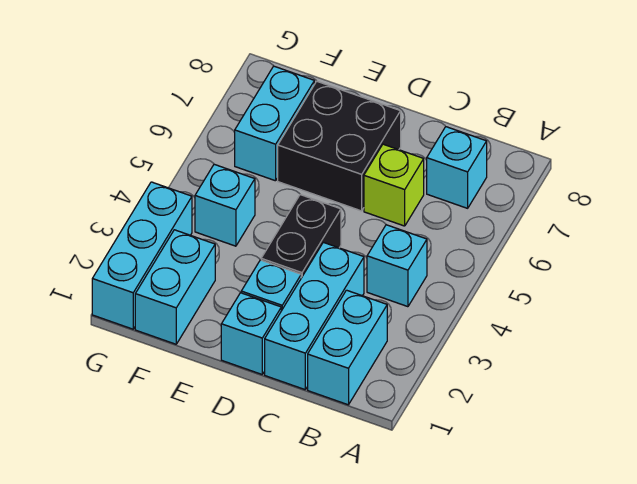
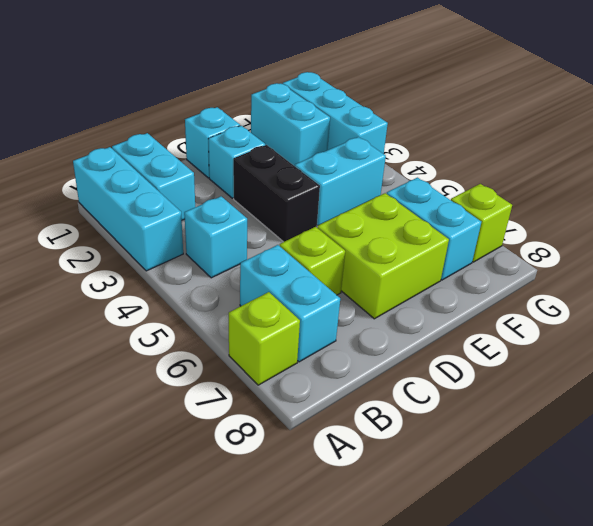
none -> lime brick A7 level 1
cyan brick B7 level 1 -> cyan brick B6:B7 level 1
cyan brick C1:C3 level 1 -> cyan brick A1:A3 level 1
black brick D6:E7 level 1 -> lime brick D6:E7 level 1
cyan brick F4 level 1 -> cyan brick E4:F4 level 1
none -> lime brick G7 level 1

